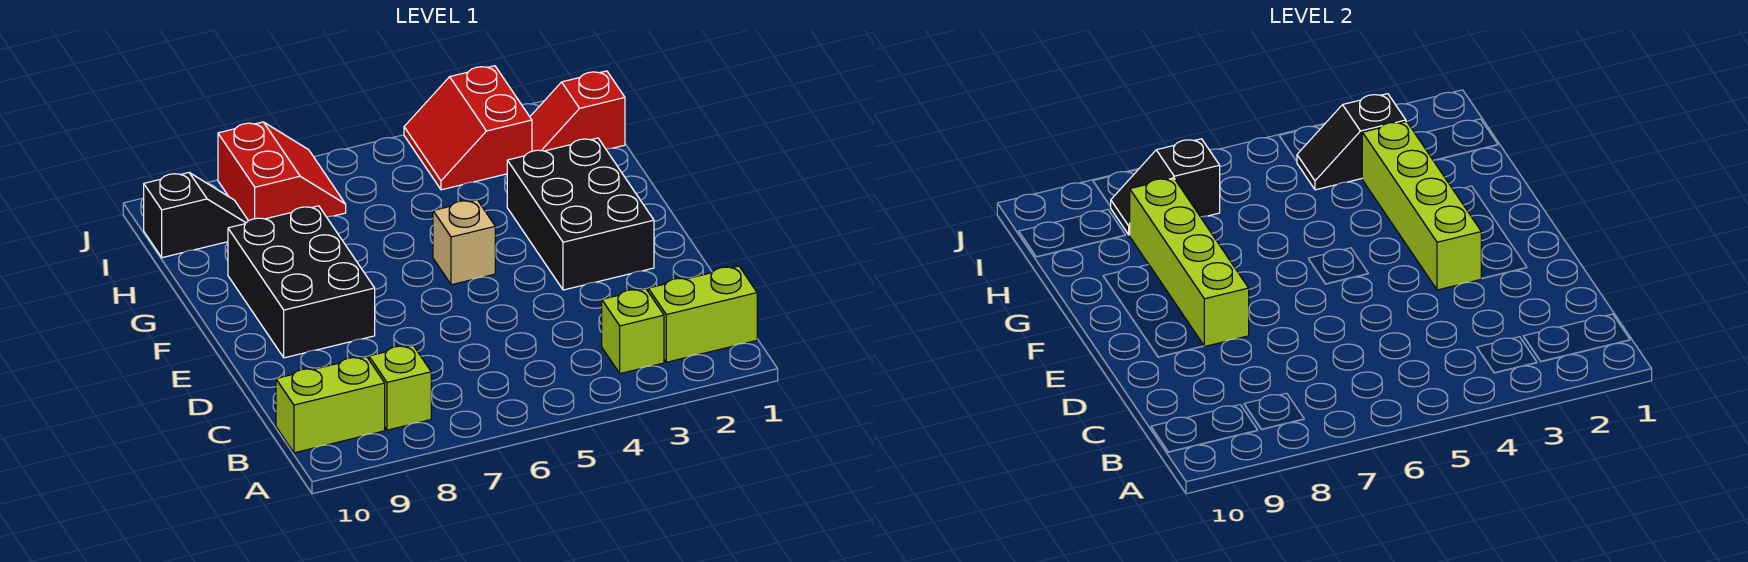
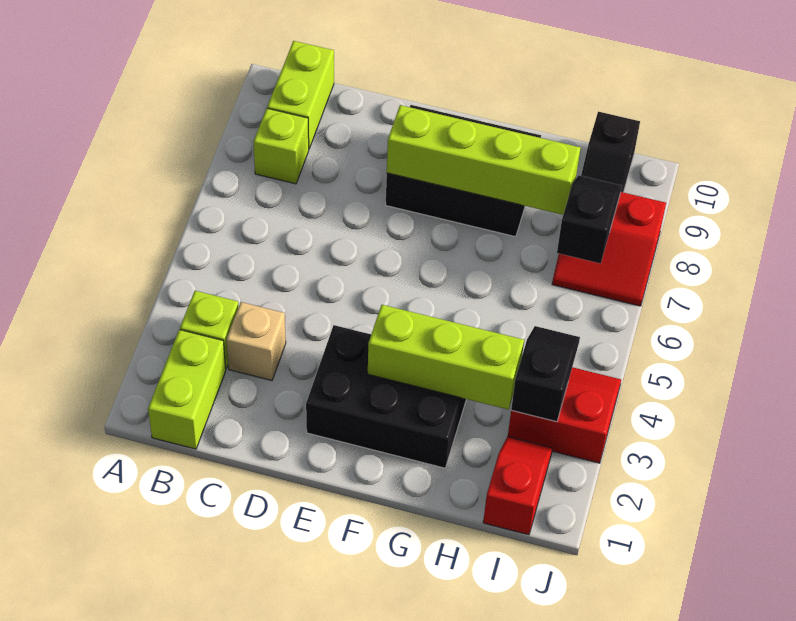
lime brick E3:H3 level 2 -> lime brick F3:H3 level 2
tan brick F5 level 1 -> tan brick C3 level 1

